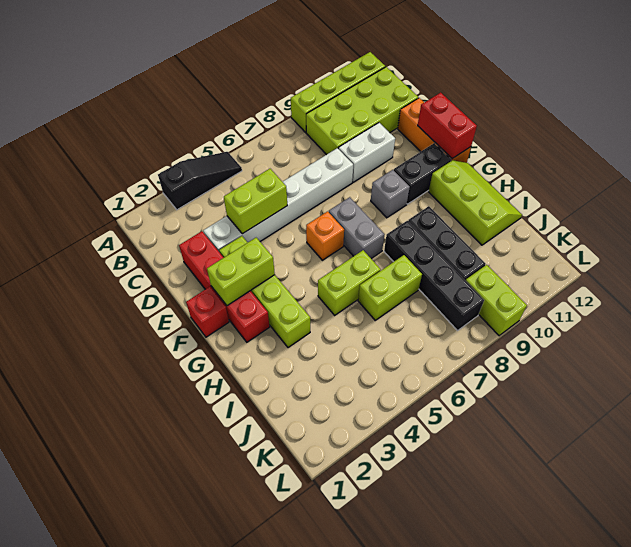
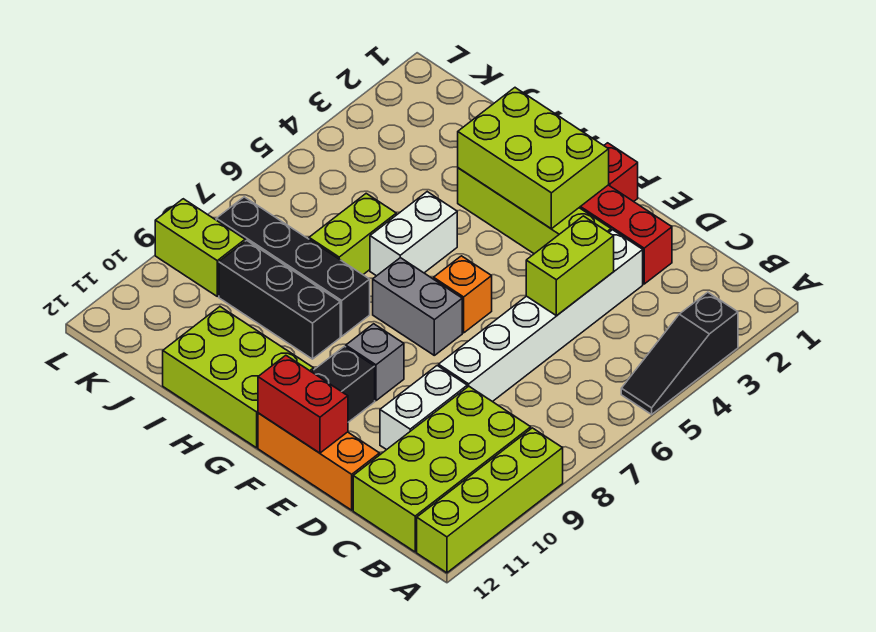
lime brick F2:F3 level 2 -> lime brick F2:H3 level 2
lime slope G11:I12 level 1 top 11 -> lime brick G11:I12 level 1
lime brick H5:H6 level 1 -> white brick H5:H6 level 1

